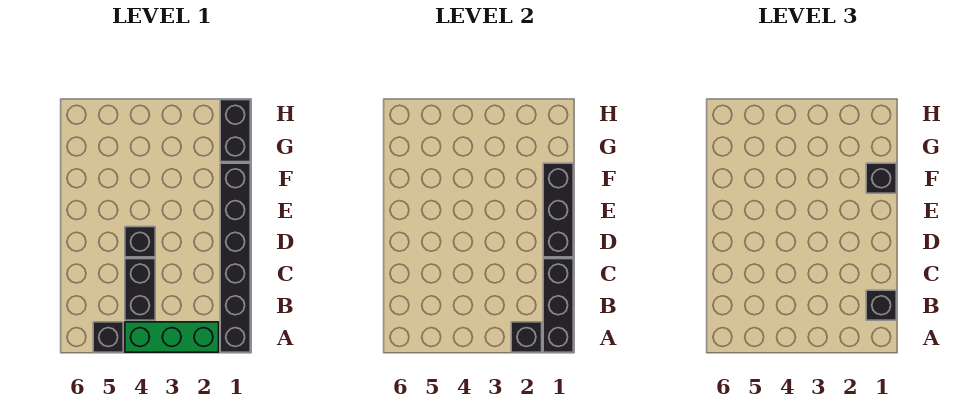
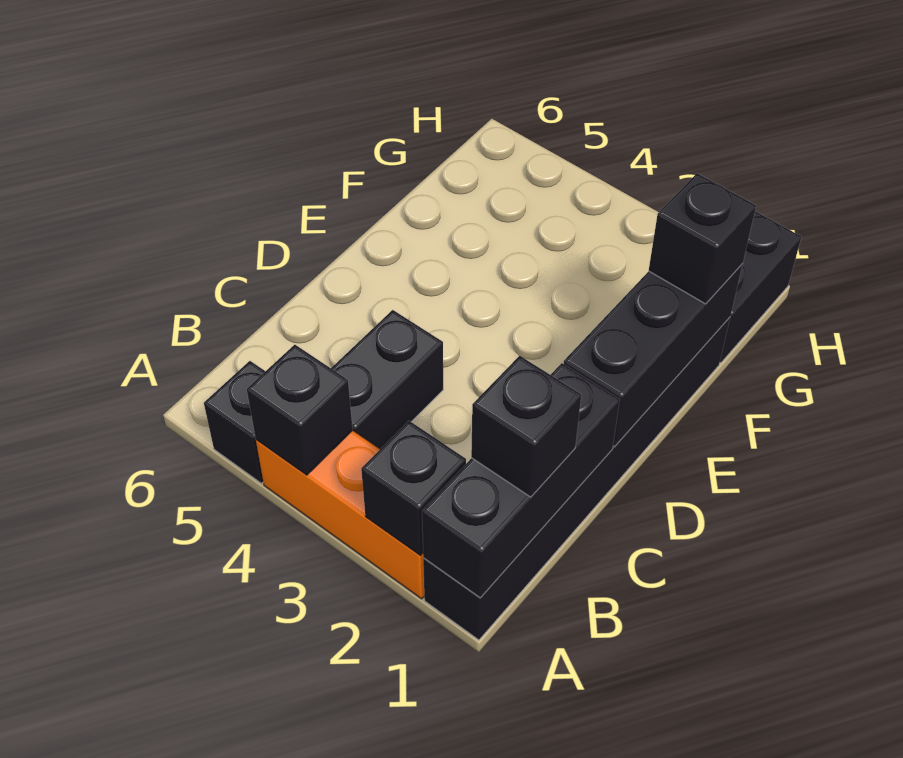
green brick A2:A4 level 1 -> orange brick A2:A4 level 1
black brick D4 level 1 -> black brick A4 level 2

